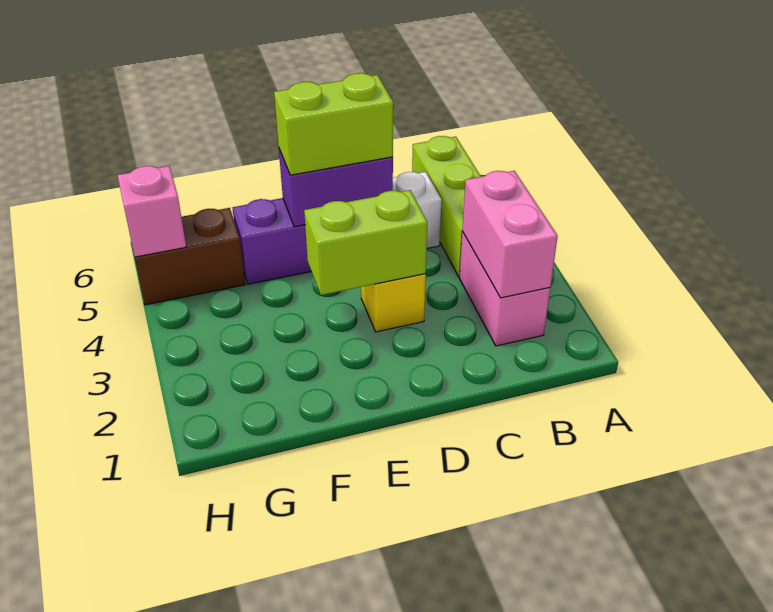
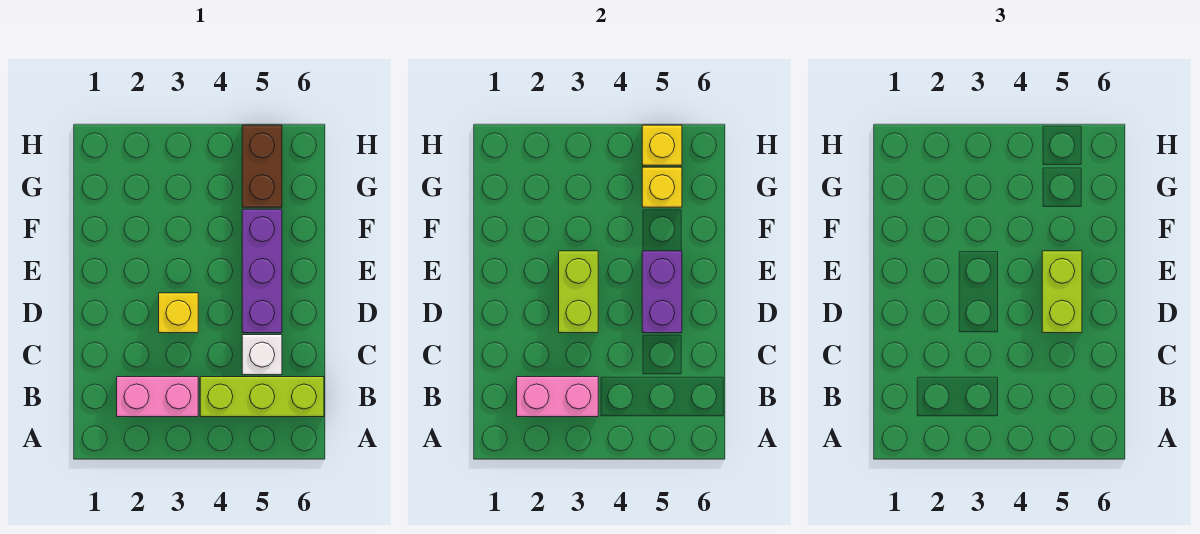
none -> yellow brick G5 level 2
pink brick H5 level 2 -> yellow brick H5 level 2

